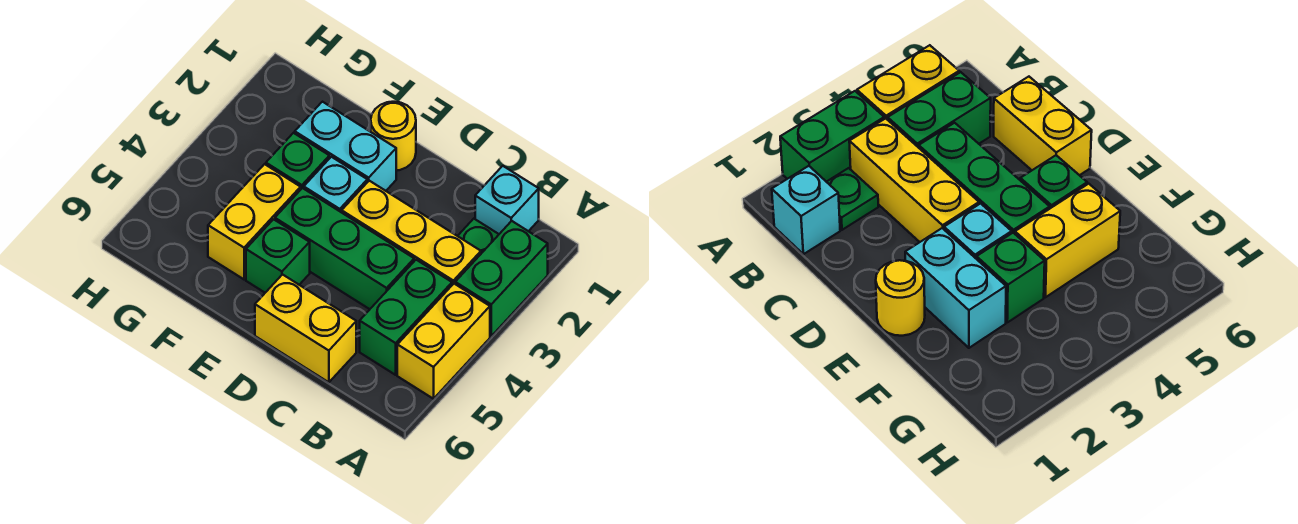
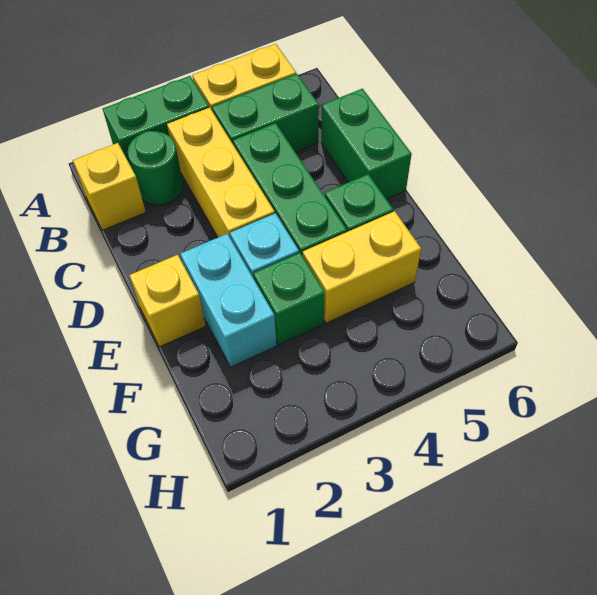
cyan brick B1 level 1 -> yellow brick B1 level 1
green plate B2 level 1 -> green round brick B2 level 1
yellow brick C6:D6 level 1 -> green brick C6:D6 level 1
yellow round brick E1 level 1 -> yellow brick E1 level 1

